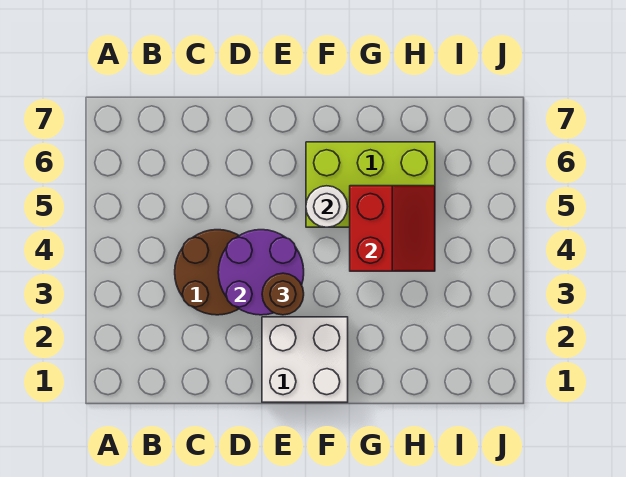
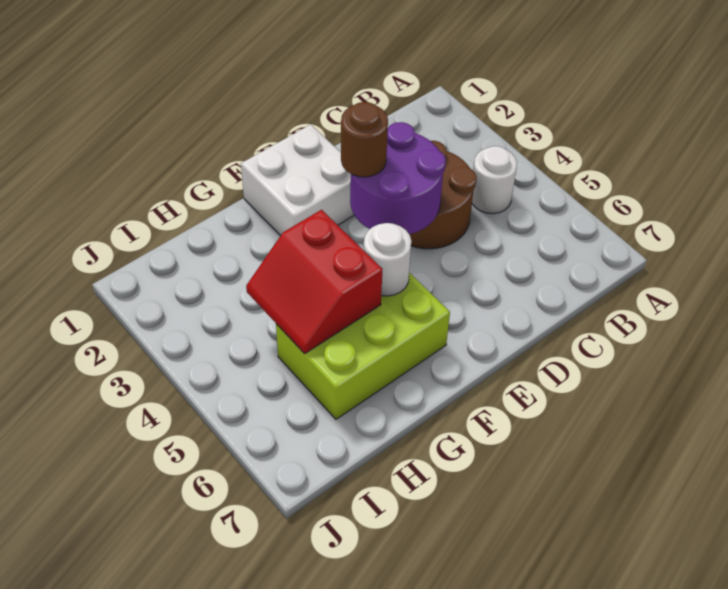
none -> white round brick B4 level 1

